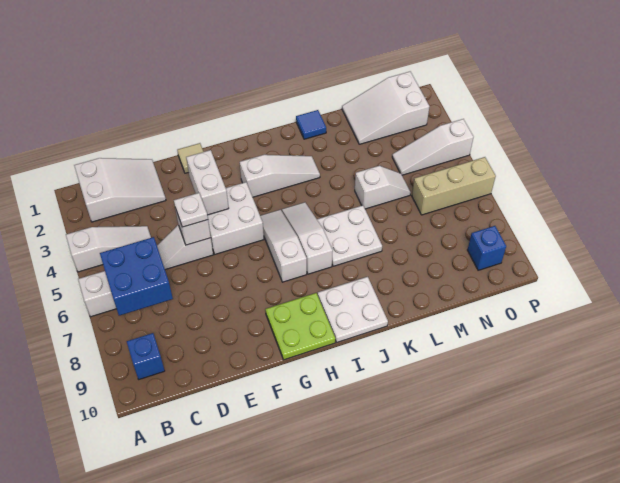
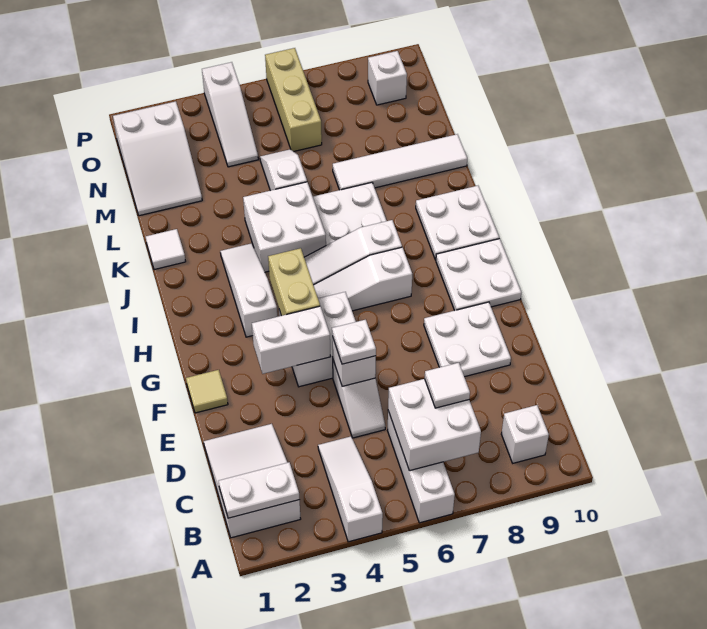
none -> white plate B1:B2 level 2
blue brick B6:C7 level 2 -> white brick B6:C7 level 2
blue brick B9 level 1 -> white brick B9 level 1
none -> white tile C7 level 3
none -> white plate E8:F9 level 1
none -> tan brick G4:H4 level 2
lime plate G9:H10 level 1 -> white plate G9:H10 level 1
none -> white brick J4:K5 level 1
blue tile K1 level 1 -> white tile K1 level 1
none -> white tile L7:L10 level 1
blue brick O9 level 1 -> white brick O9 level 1

